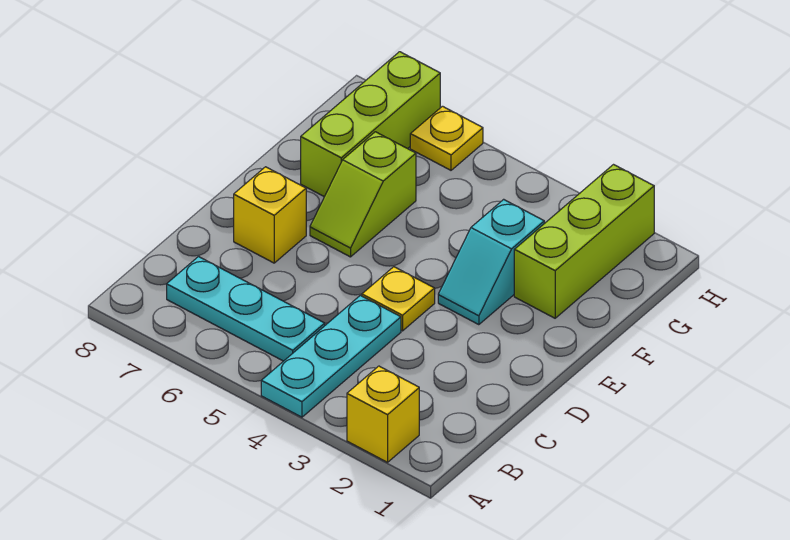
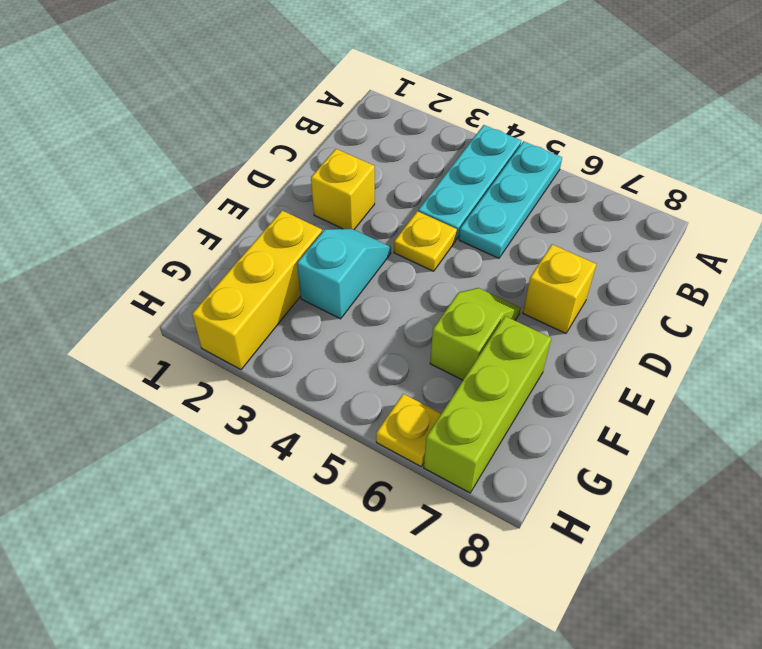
yellow brick A2 level 1 -> yellow brick D2 level 1
cyan plate B5:B7 level 1 -> cyan plate A5:C5 level 1
lime brick F2:H2 level 1 -> yellow brick F2:H2 level 1

